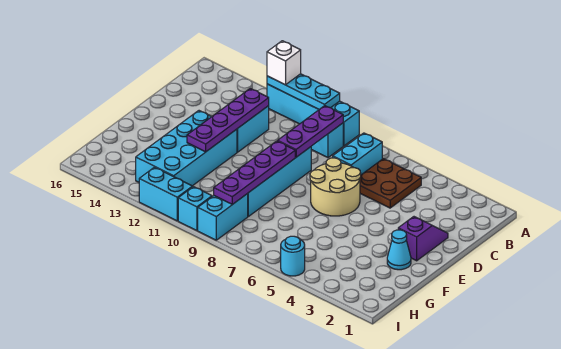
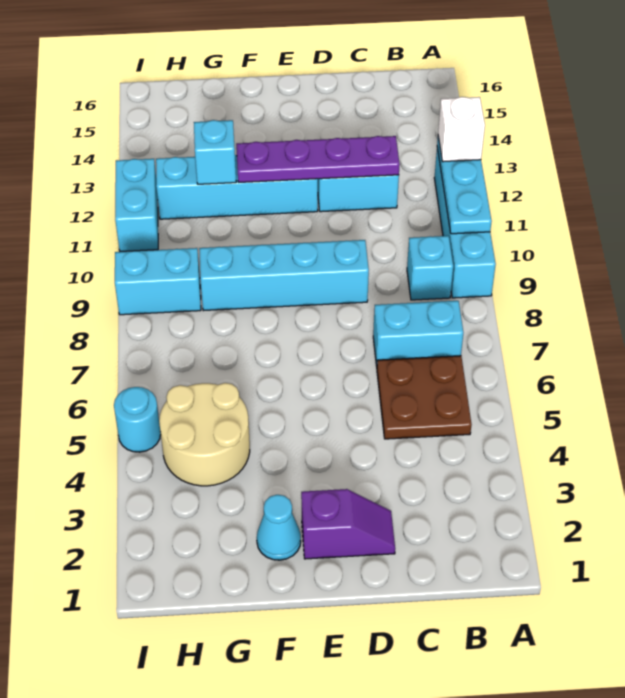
purple plate B9:D9 level 2 -> none
tan round brick D6:E7 level 1 -> tan round brick G4:H5 level 1
purple plate E9:H9 level 2 -> none
cyan brick E12:H13 level 1 -> cyan brick E12:H12 level 1
cyan brick I10 level 1 -> cyan brick G12 level 2

